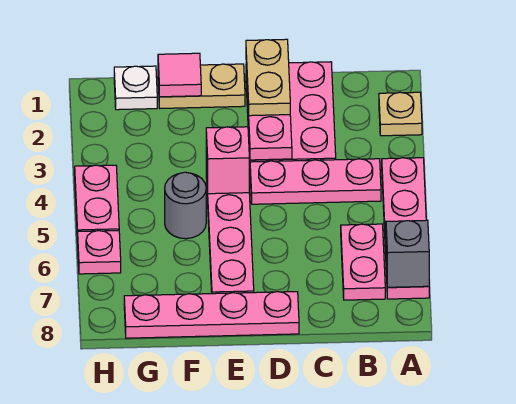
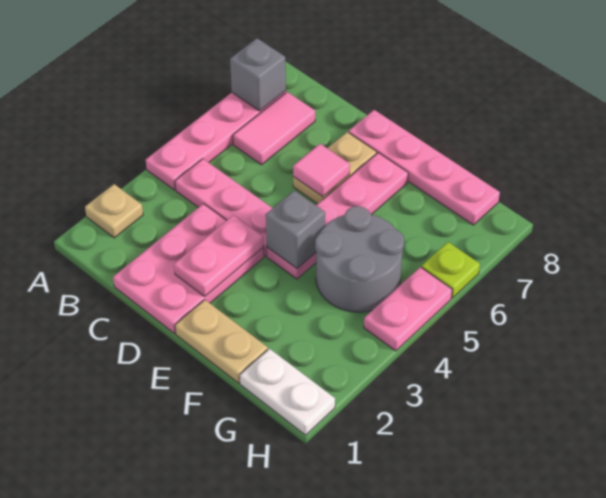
pink plate B6:B7 level 1 -> pink tile B6:B7 level 1
tan plate D1:D2 level 3 -> tan plate D6:D7 level 1
pink brick E4 level 2 -> grey brick E4 level 2
pink tile F1 level 2 -> pink tile D6 level 2
grey round brick F5 level 1 -> grey round brick F4:G5 level 1
white plate G1 level 1 -> white plate G1:H1 level 1
pink plate H6 level 1 -> lime plate H6 level 1

